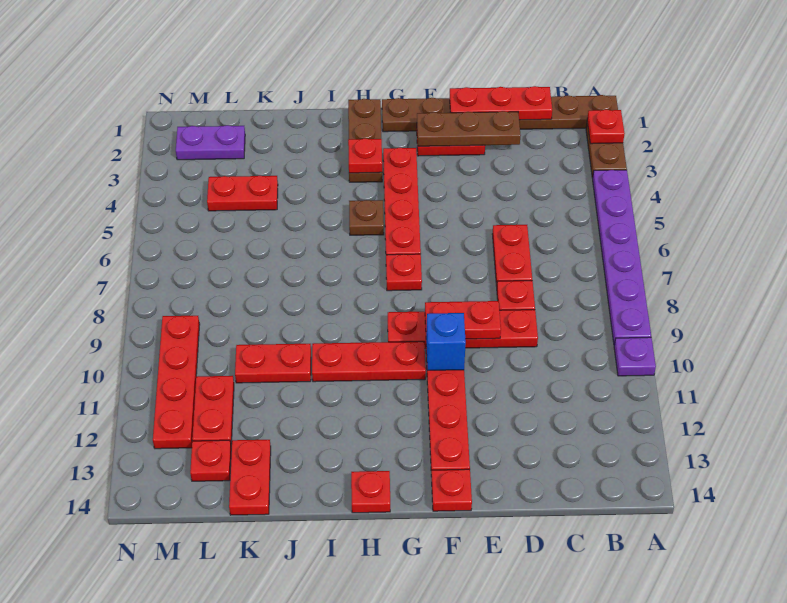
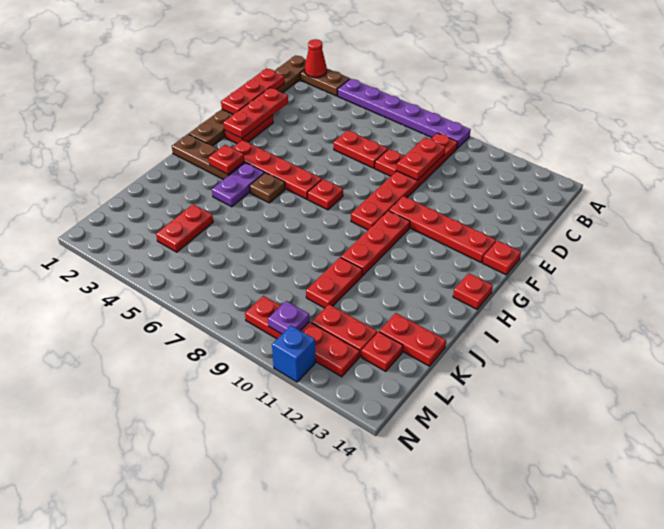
red plate A2 level 2 -> red cone A2 level 2
purple plate A10 level 1 -> purple plate M10 level 2
brown plate D2:F2 level 2 -> red plate D2:F2 level 2
red plate D9:G9 level 1 -> red plate B9:G9 level 1
red plate E9:F9 level 2 -> red plate C9:D9 level 2
blue brick F10 level 2 -> blue brick N11 level 1
purple plate L2:M2 level 1 -> purple plate H4:I4 level 1

